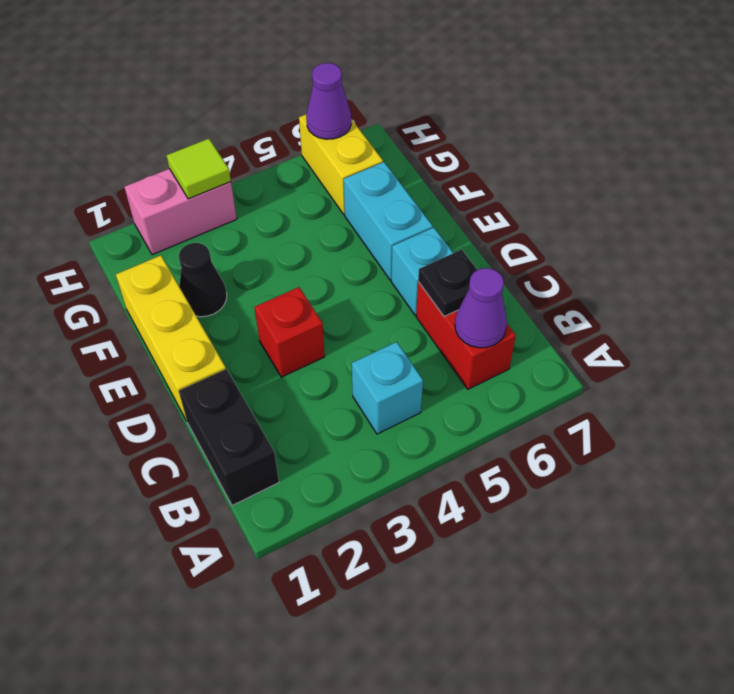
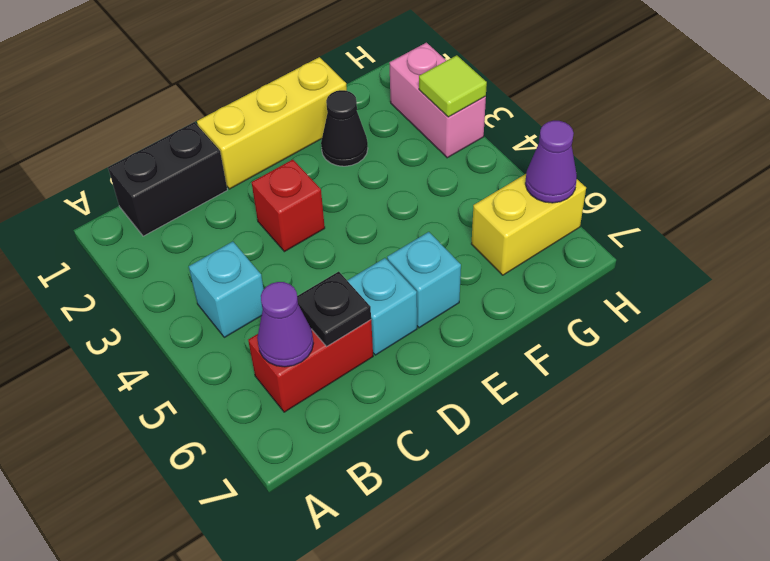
cyan brick E6:F6 level 1 -> cyan brick E6 level 1

